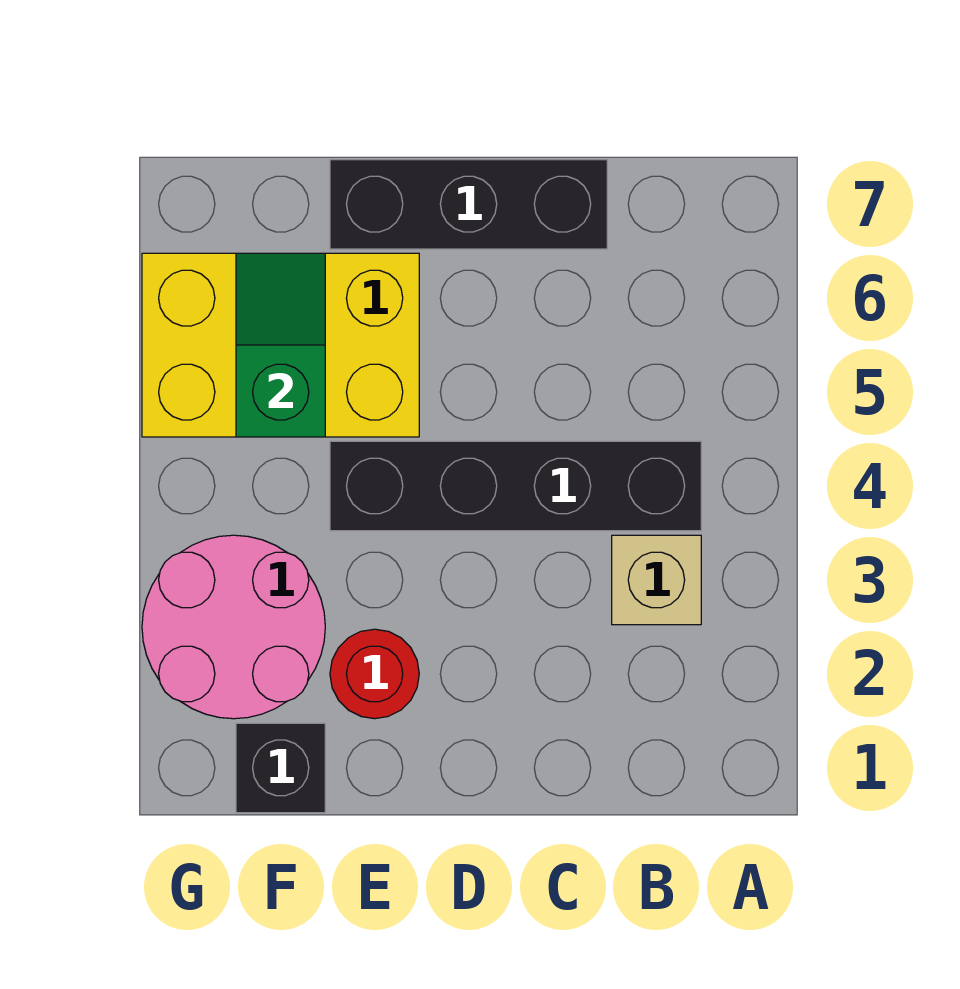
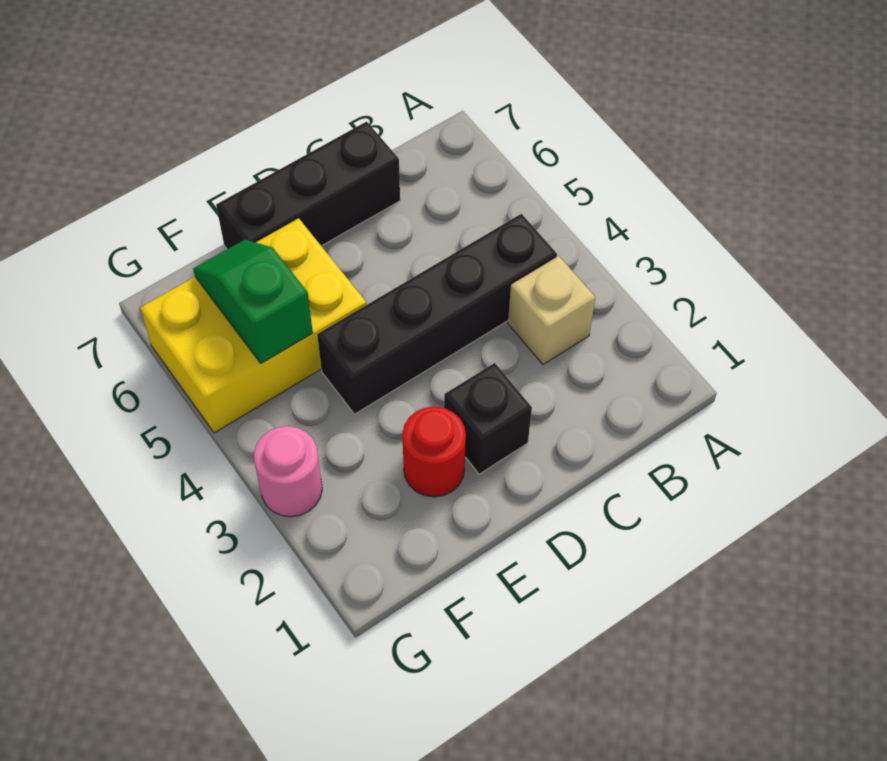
black brick F1 level 1 -> black brick D2 level 1
pink round brick F2:G3 level 1 -> pink round brick G3 level 1

